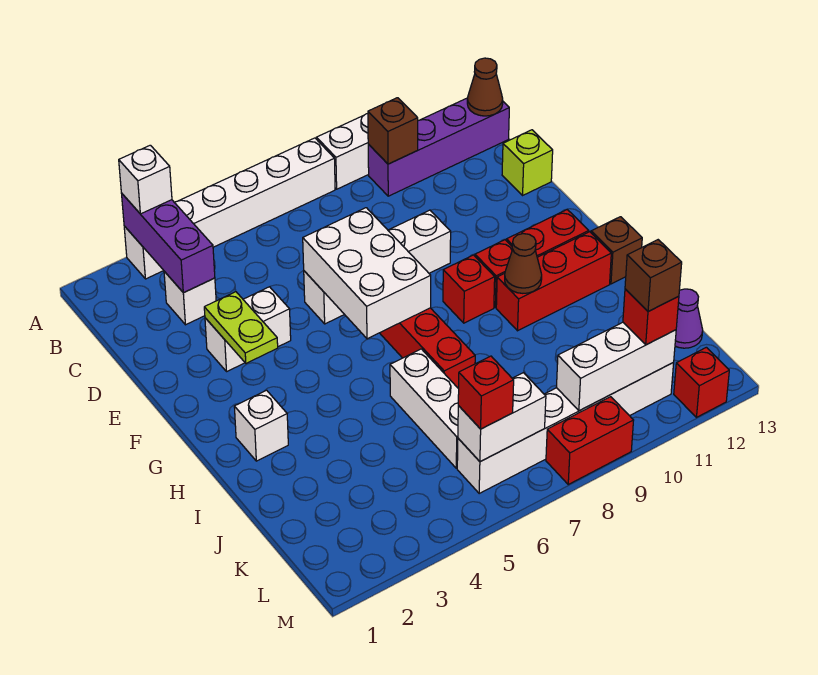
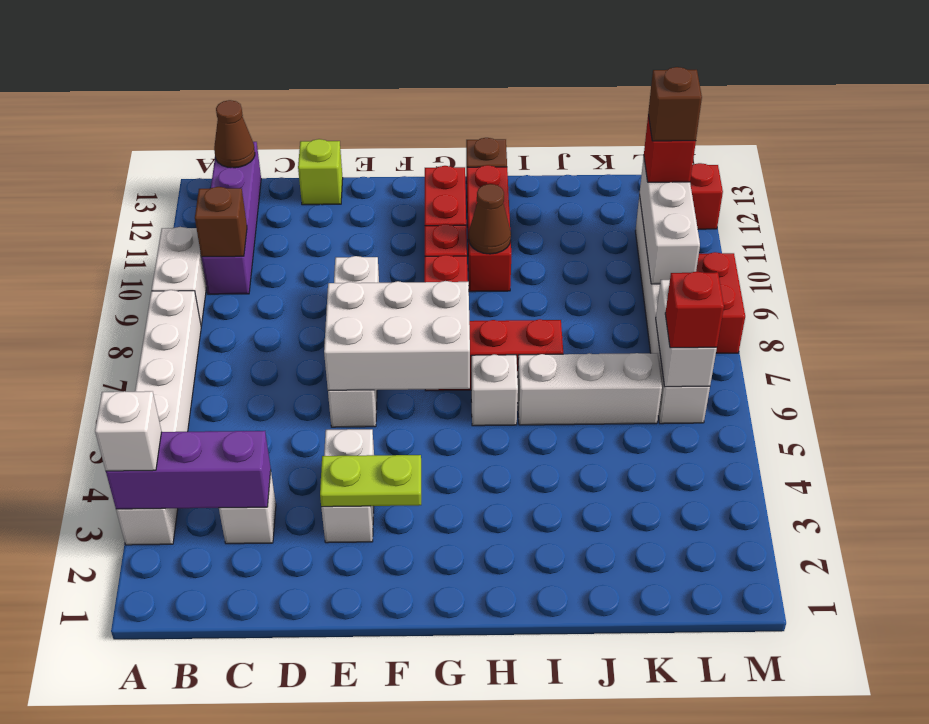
white brick H2 level 1 -> white brick H6 level 1
purple cone K13 level 1 -> none

